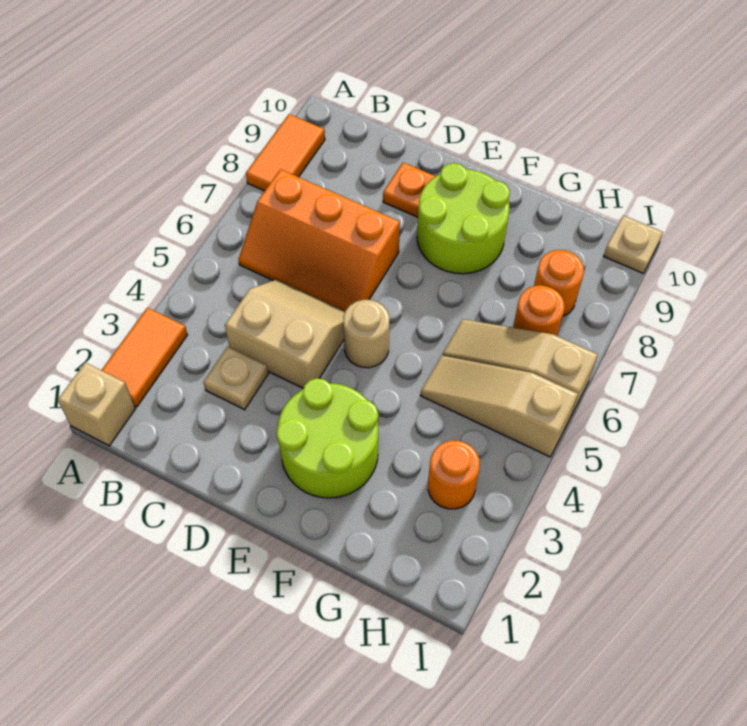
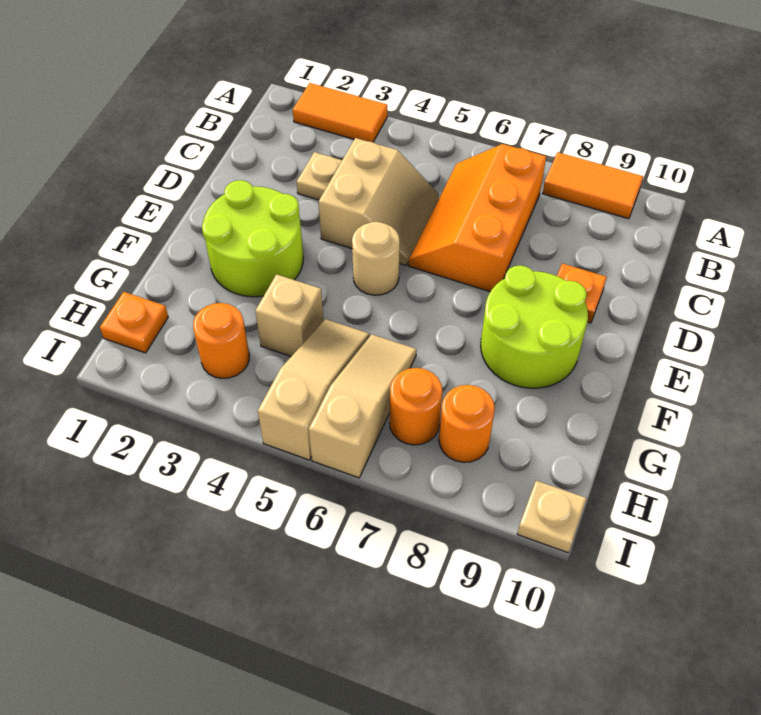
tan brick A1 level 1 -> tan brick G4 level 1
none -> orange plate H1 level 1

